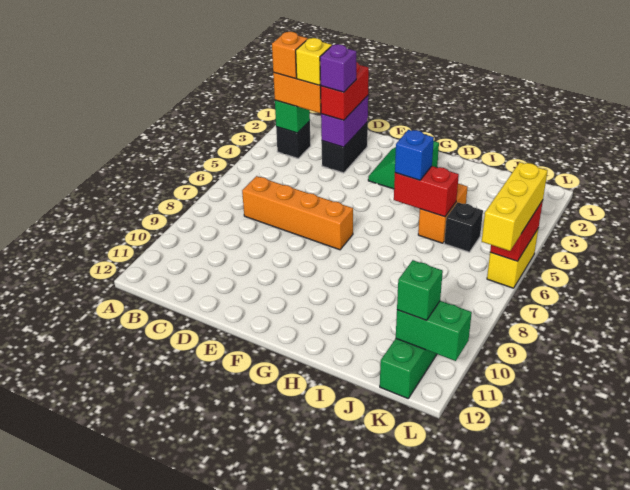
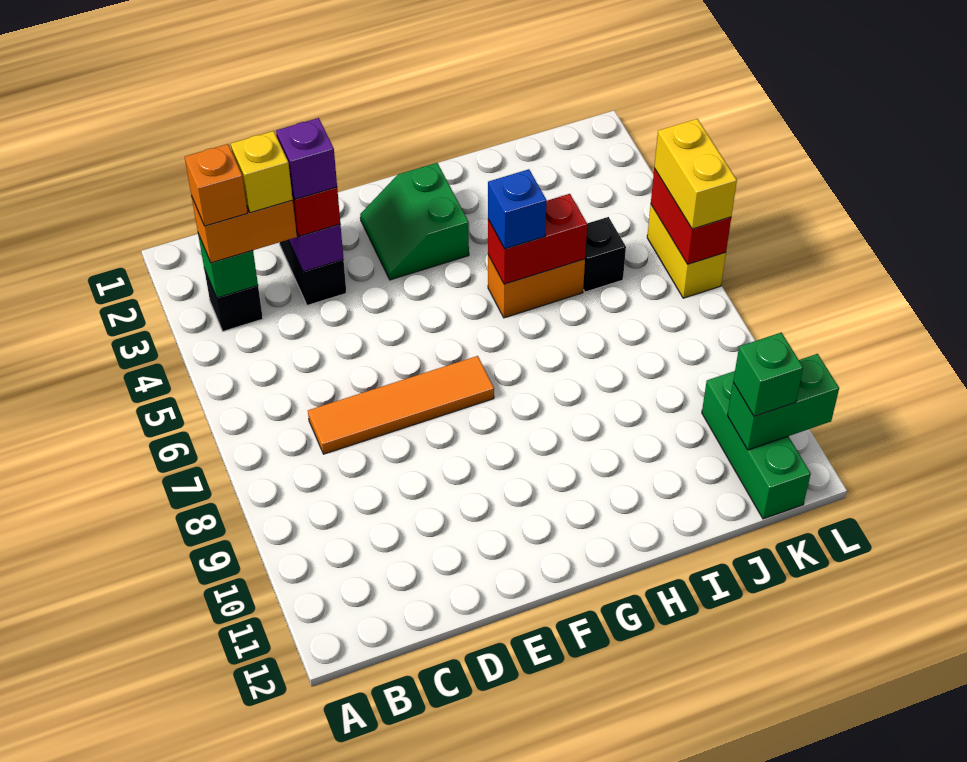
orange brick C7:F7 level 1 -> orange tile C7:F7 level 1
orange brick I4:I5 level 1 -> orange brick H5:I5 level 1
yellow brick L5:L7 level 3 -> yellow brick L5:L6 level 3

